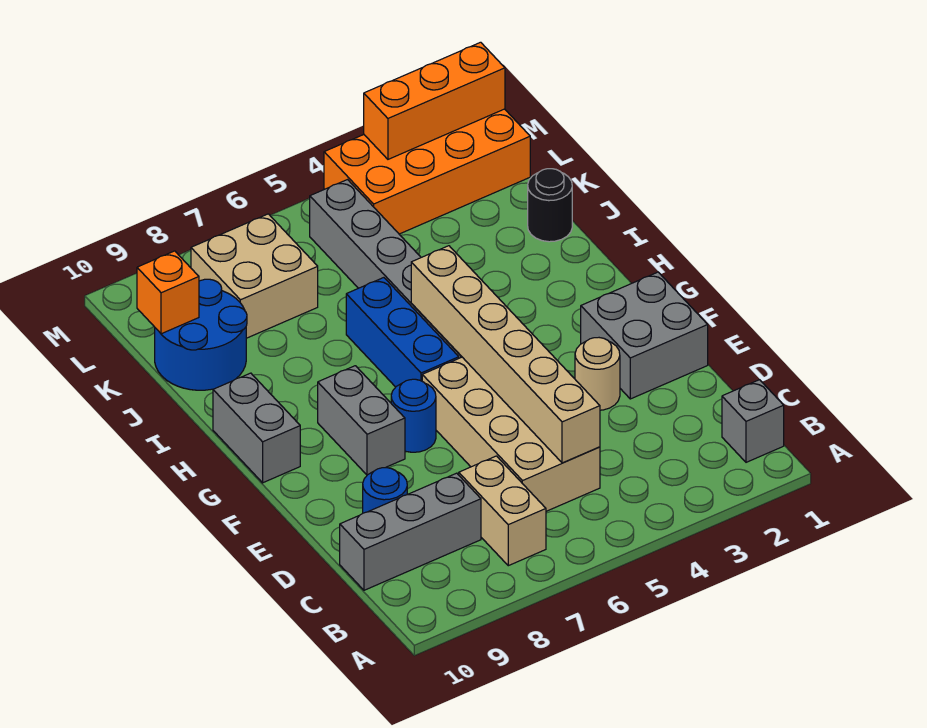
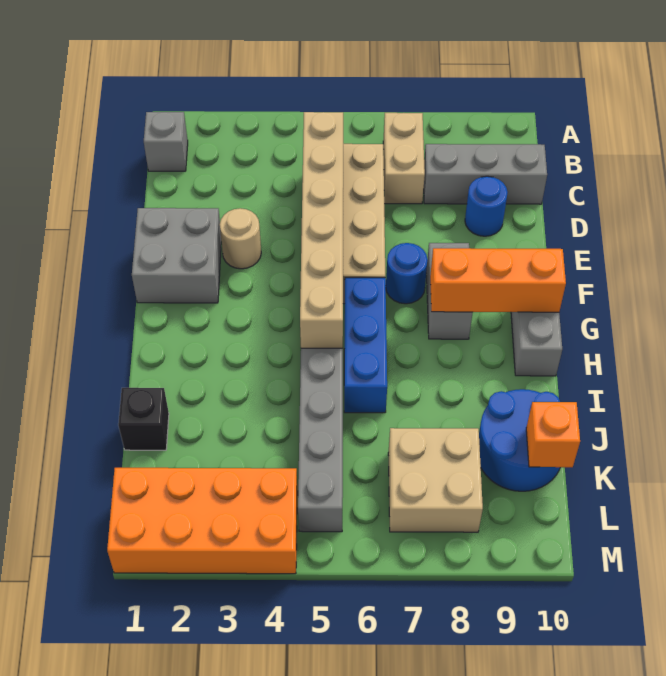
black round brick J1 level 1 -> black brick J1 level 1
orange brick M1:M3 level 2 -> orange brick G8:G10 level 2

